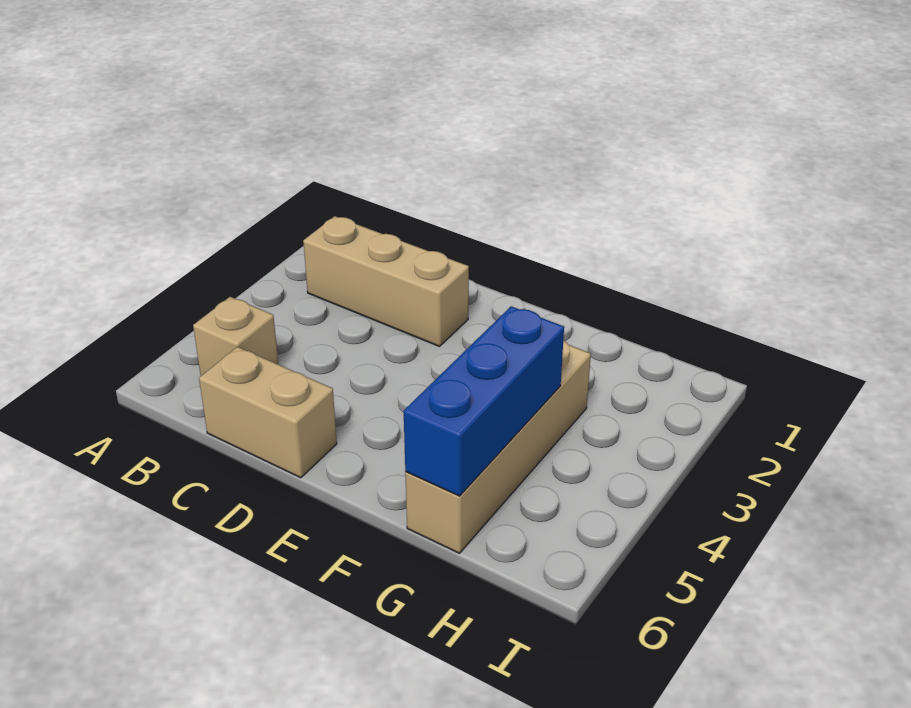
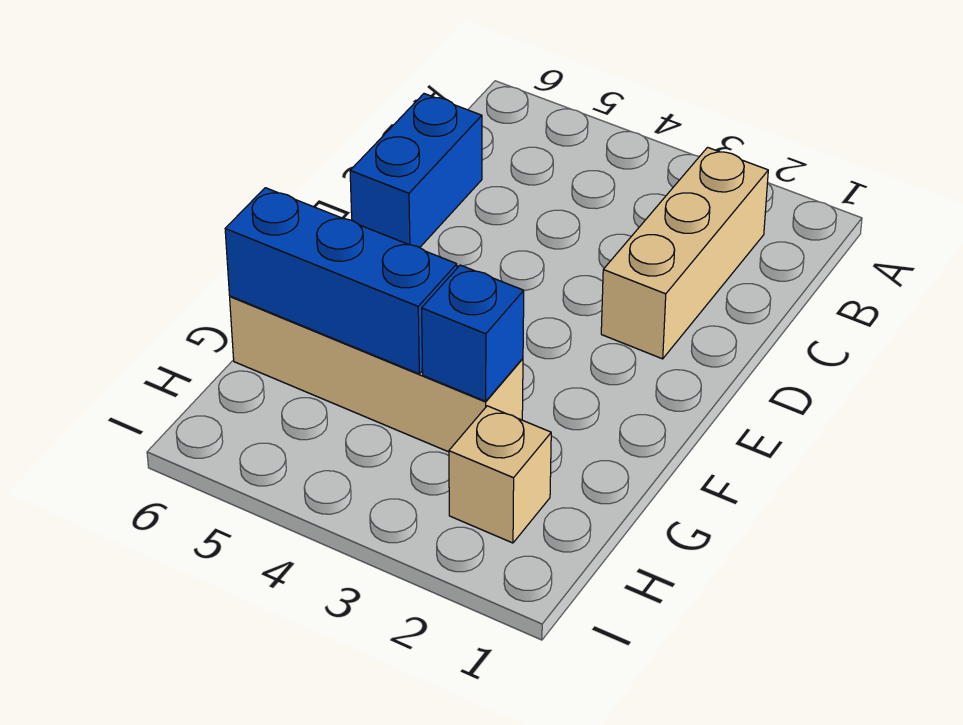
tan brick B5 level 1 -> tan brick H2 level 1
tan brick C6:D6 level 1 -> blue brick C6:D6 level 1
none -> blue brick G3 level 2

